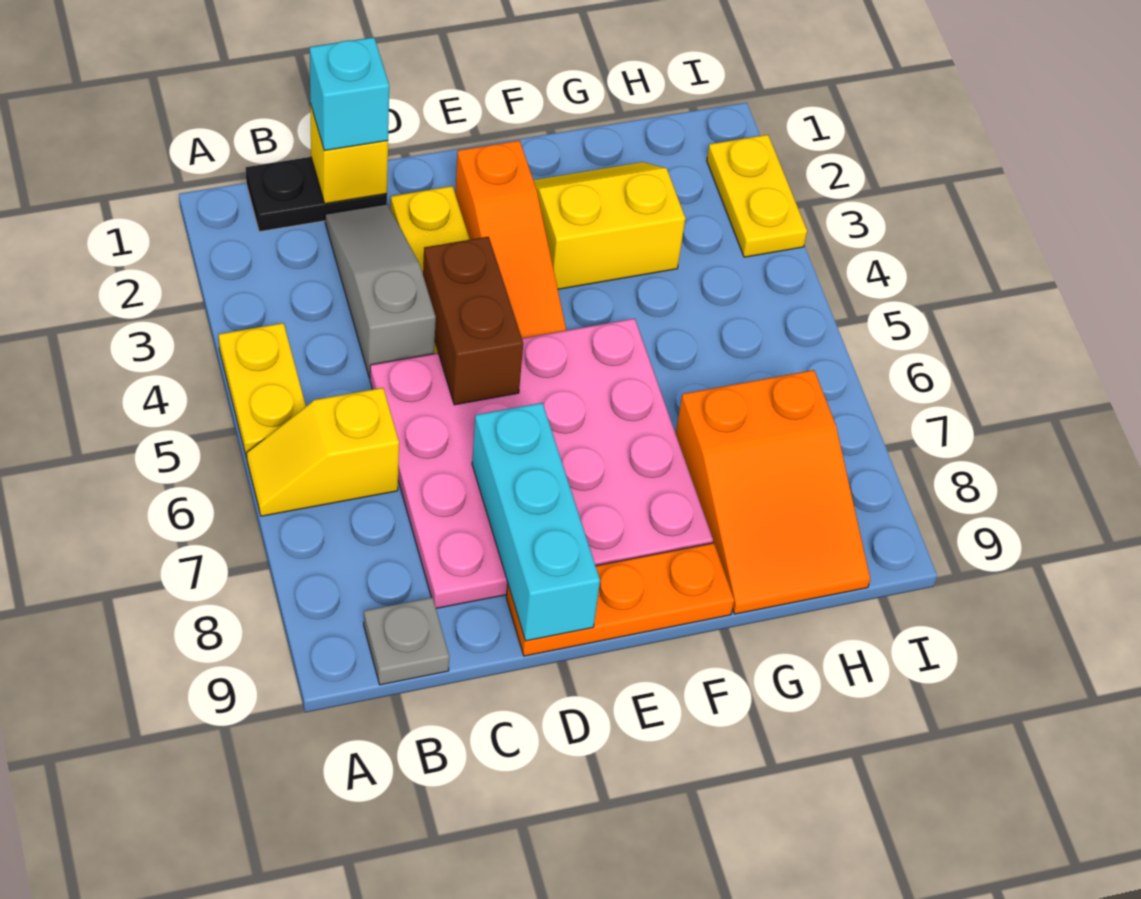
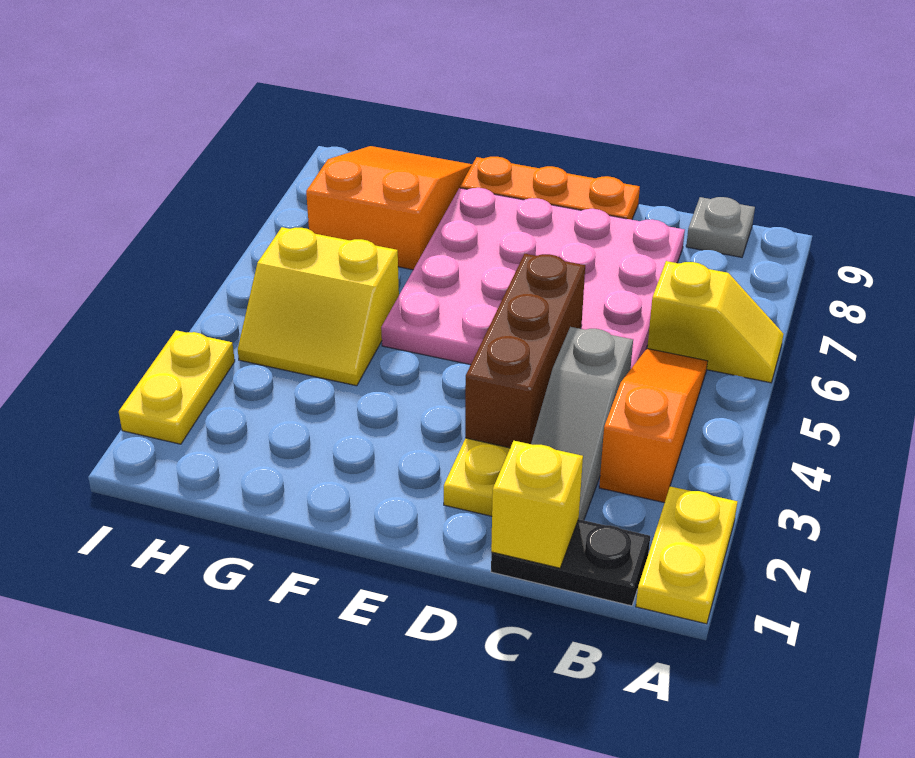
yellow plate A4:A5 level 1 -> yellow plate A1:A2 level 1
cyan brick C1 level 3 -> none
brown brick D4:D5 level 2 -> brown brick D3:D5 level 2
cyan brick D7:D9 level 2 -> none
orange slope E2:E4 level 1 top 2 -> orange slope B3:B5 level 1 top 3
yellow slope F2:G3 level 1 top 3 -> yellow slope G4:H5 level 1 top 5

